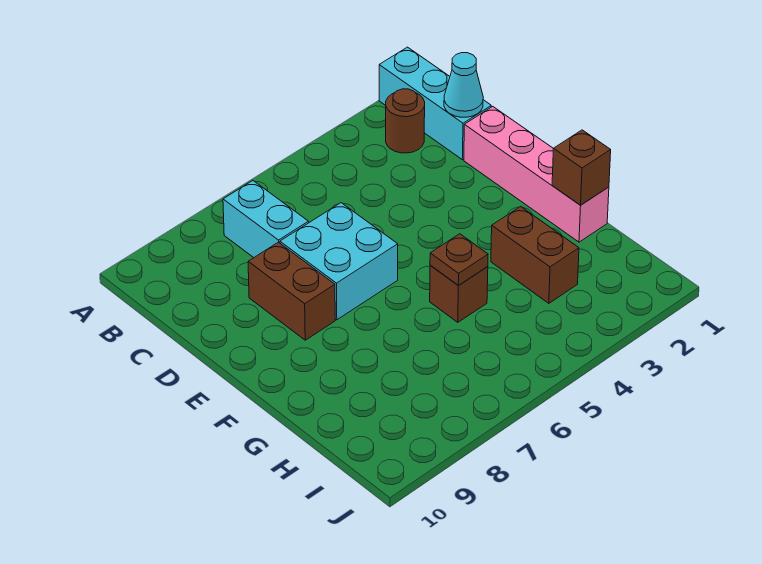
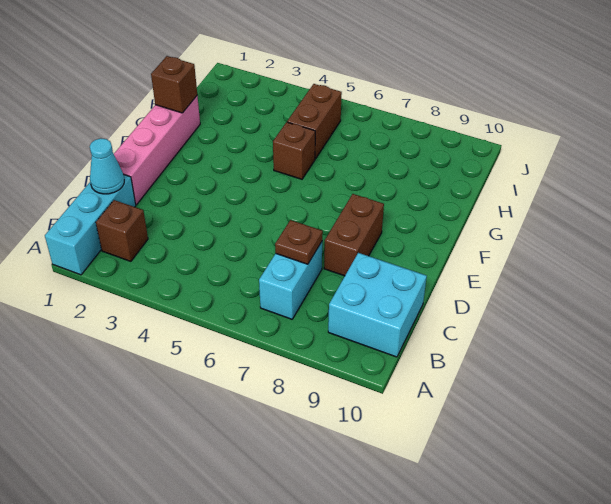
brown round brick B2 level 1 -> brown brick B2 level 1
cyan brick D6:E7 level 1 -> cyan brick B9:C10 level 1
brown brick G3:H3 level 1 -> brown brick H5:I5 level 1
brown plate G5 level 2 -> brown plate C7 level 2

